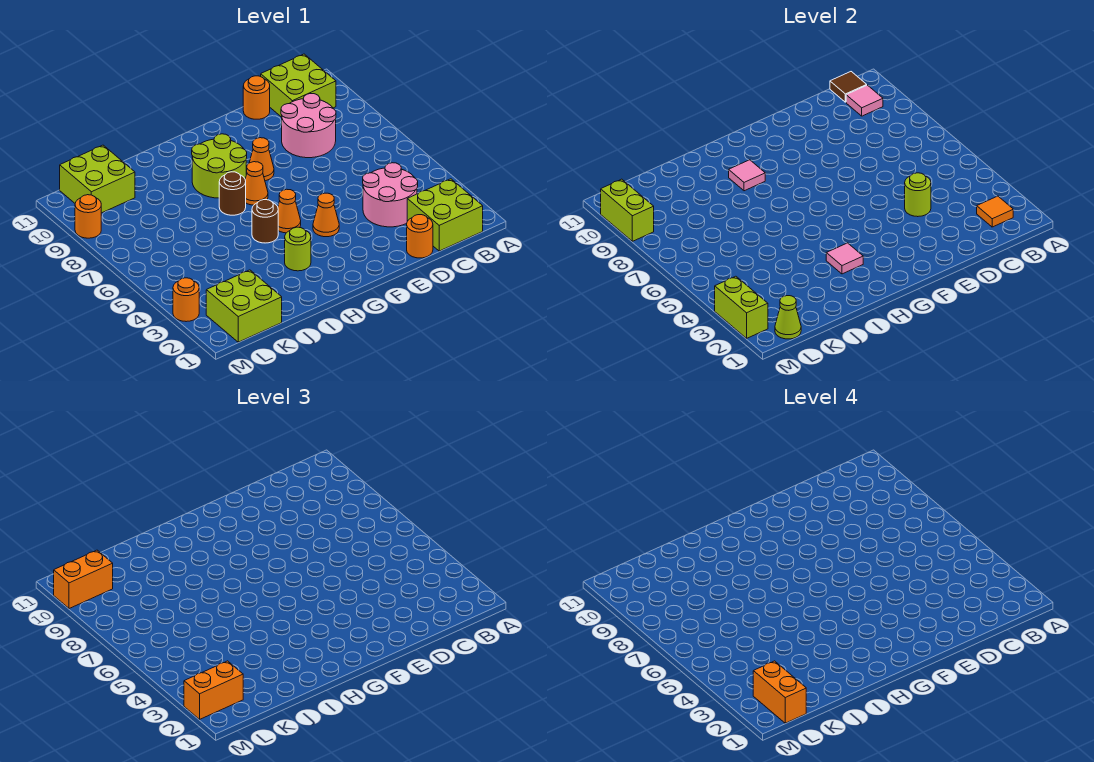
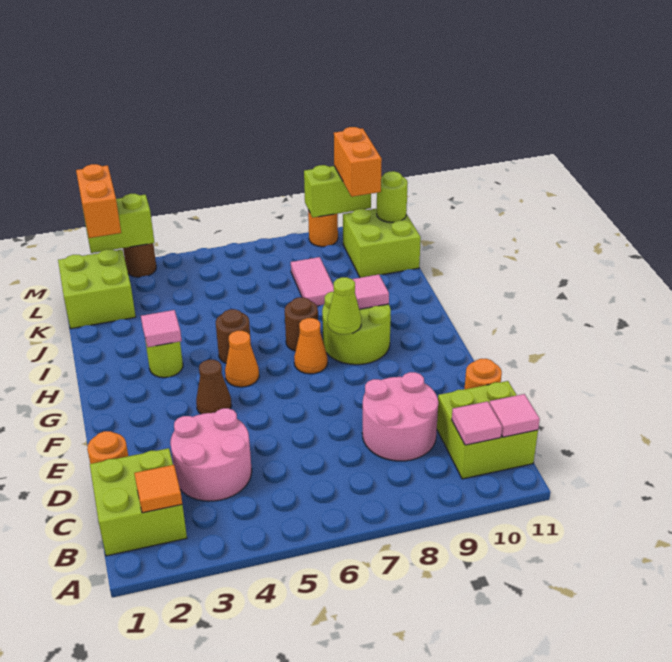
brown tile B11 level 2 -> pink tile B11 level 2
lime round brick D4 level 2 -> lime round brick L11 level 2
orange cone F4 level 1 -> brown cone F4 level 1
orange cone F8 level 1 -> none
none -> pink tile J8:K8 level 1
lime cone L1 level 2 -> lime cone G8 level 2
orange brick L1:L2 level 4 -> none
orange round brick M3 level 1 -> brown round brick M3 level 1

